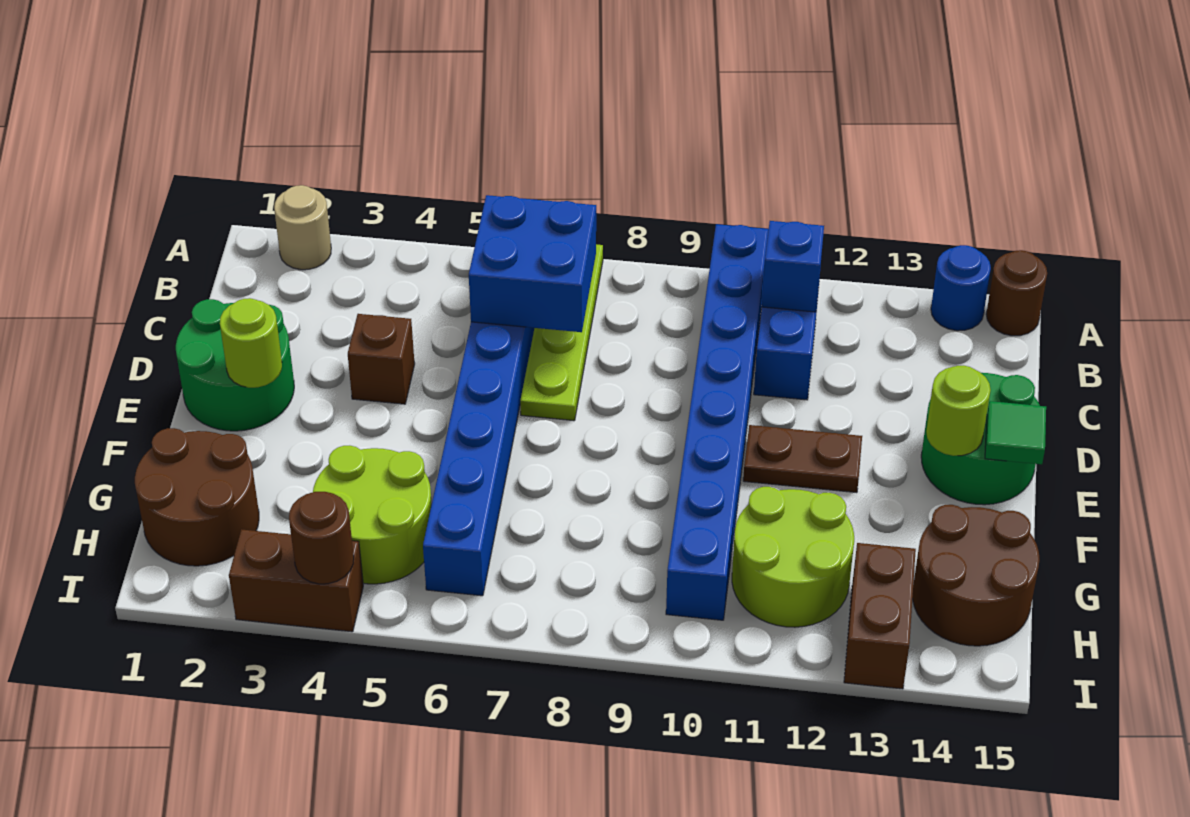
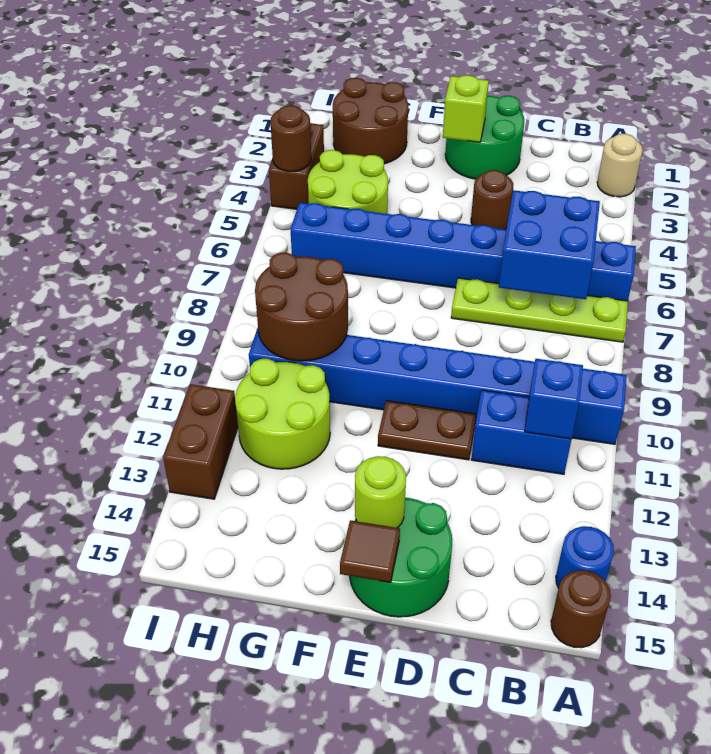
brown brick D4 level 1 -> brown round brick D4 level 1
lime round brick E2 level 2 -> lime brick E2 level 2
brown plate E11:E12 level 1 -> brown plate D11:E11 level 1
green tile E15 level 2 -> brown tile E15 level 2
brown round brick G14:H15 level 1 -> brown round brick G9:H10 level 2
brown brick H13:I13 level 1 -> brown brick I12:I13 level 1

